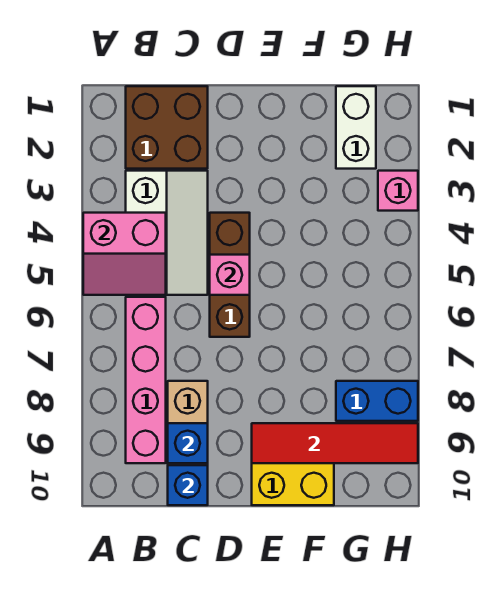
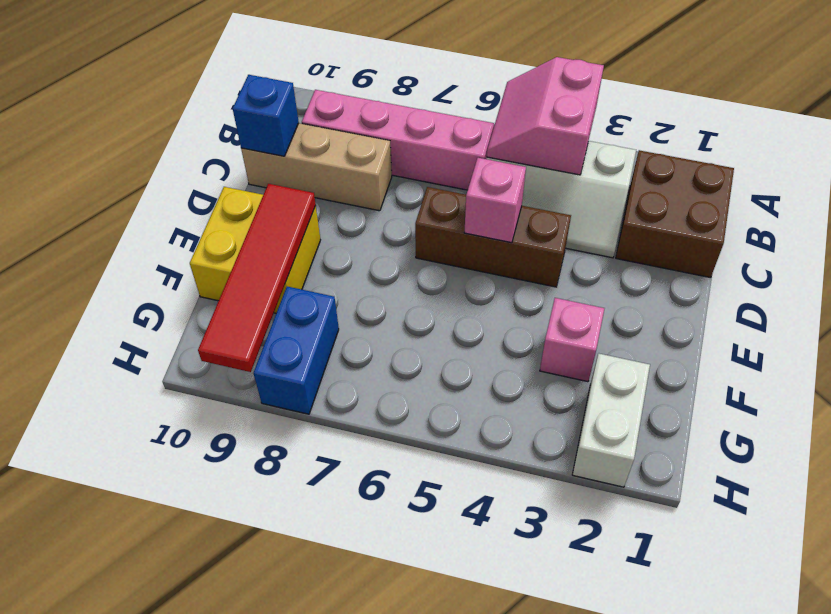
blue brick C9 level 2 -> none
white brick G1:G2 level 1 -> white brick G2:H2 level 1
pink brick H3 level 1 -> pink brick F3 level 1

